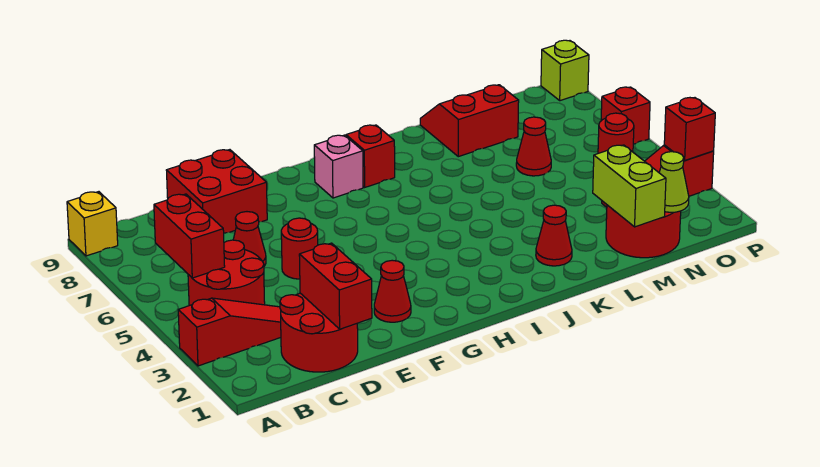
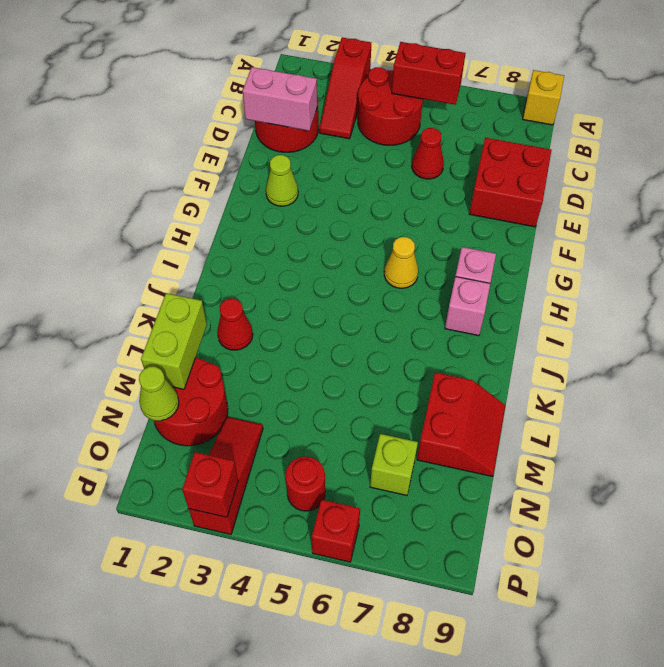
red brick D1:D2 level 2 -> pink brick D1:D2 level 2
red round brick E5 level 1 -> none
red cone F2 level 1 -> lime cone F2 level 1
none -> yellow cone H6 level 1
red brick I8 level 1 -> pink brick I8 level 1
lime brick M1:M2 level 2 -> lime brick L1:M1 level 2
red cone M6 level 1 -> none
lime brick P9 level 1 -> lime brick N7 level 1

